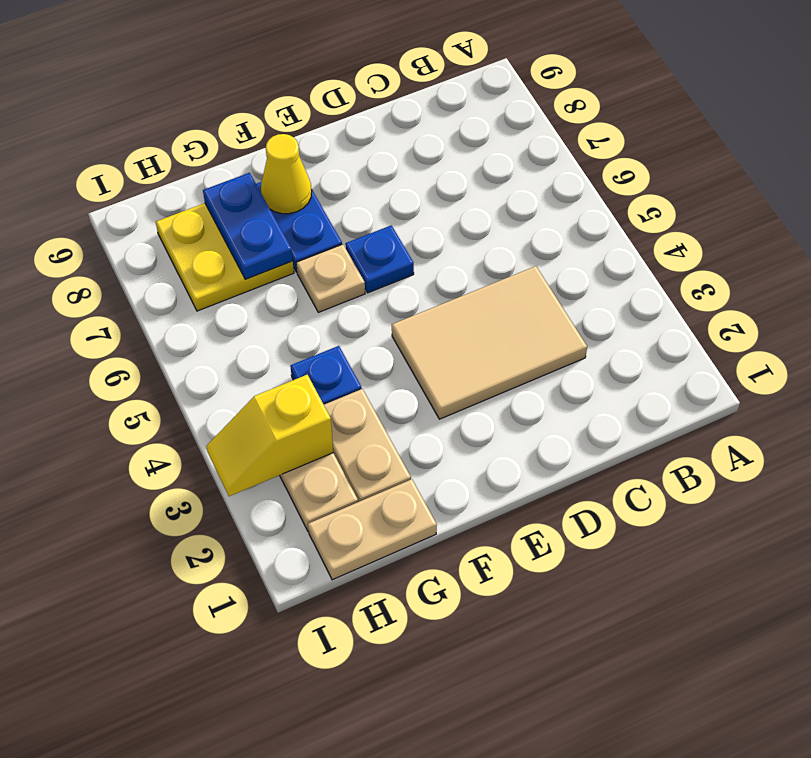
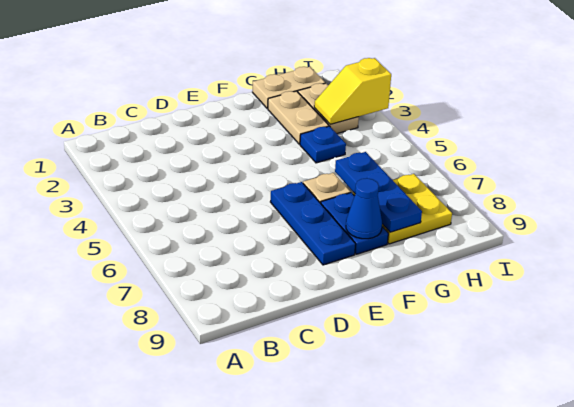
tan tile C3:E4 level 1 -> none
blue plate E6 level 1 -> blue plate E6:E8 level 1
yellow cone F8 level 2 -> blue cone F8 level 2
blue plate G7:G8 level 2 -> blue plate G6:G8 level 2
yellow slope H3:I3 level 2 top H -> yellow slope H3:I3 level 2 top I

